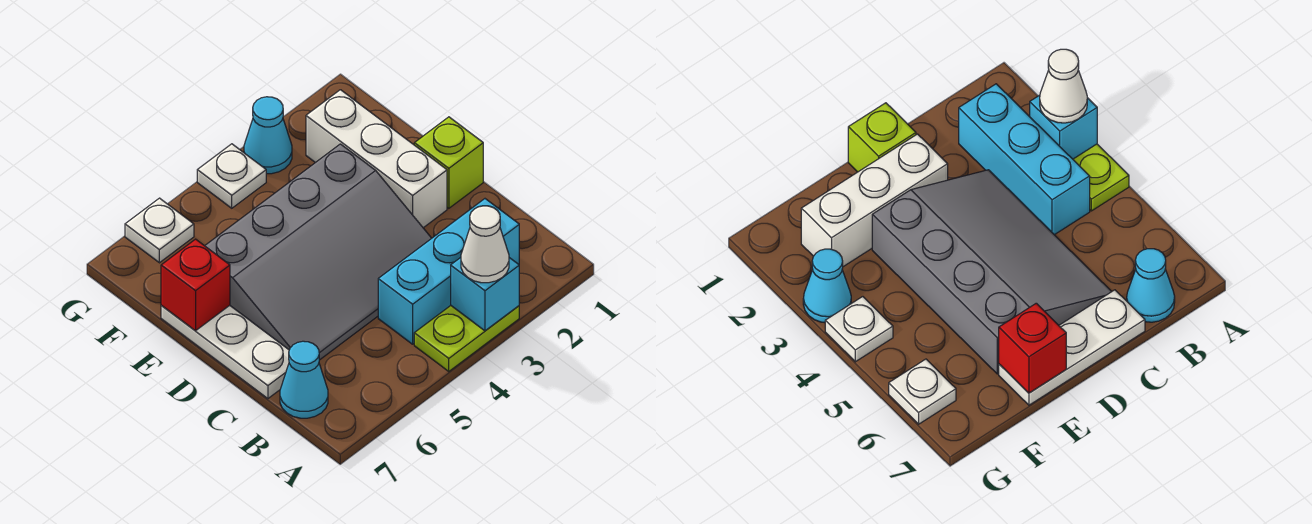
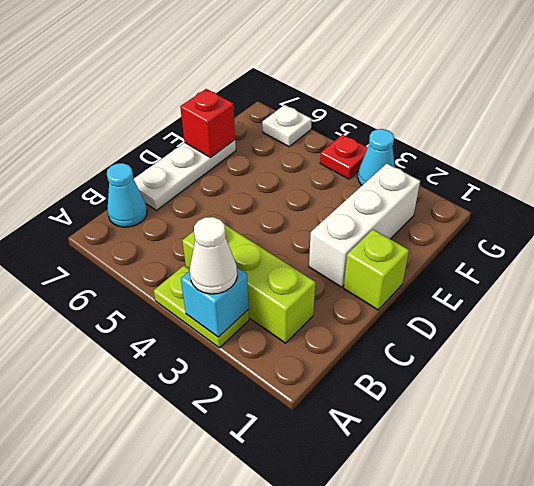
cyan brick B2:B4 level 1 -> lime brick B2:B4 level 1
grey slope C3:E6 level 1 top E -> none
white plate G4 level 1 -> red plate G4 level 1

